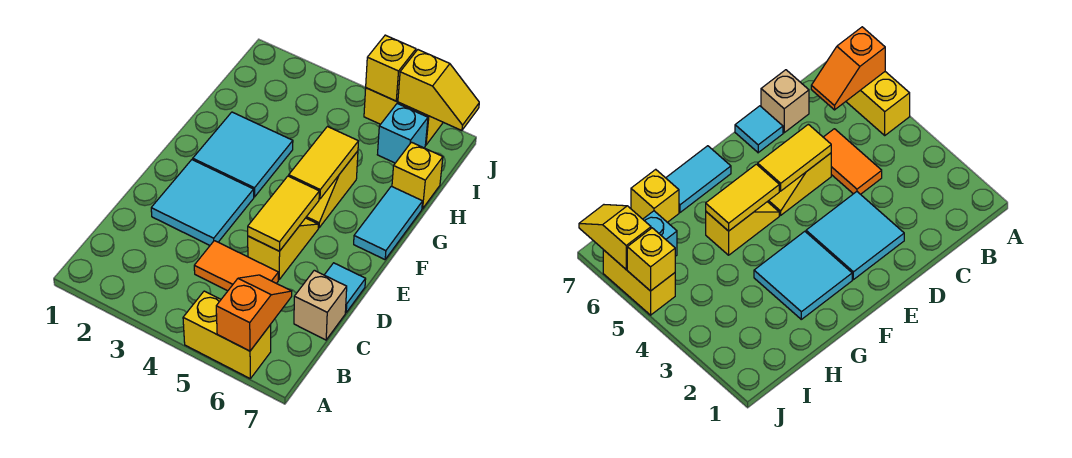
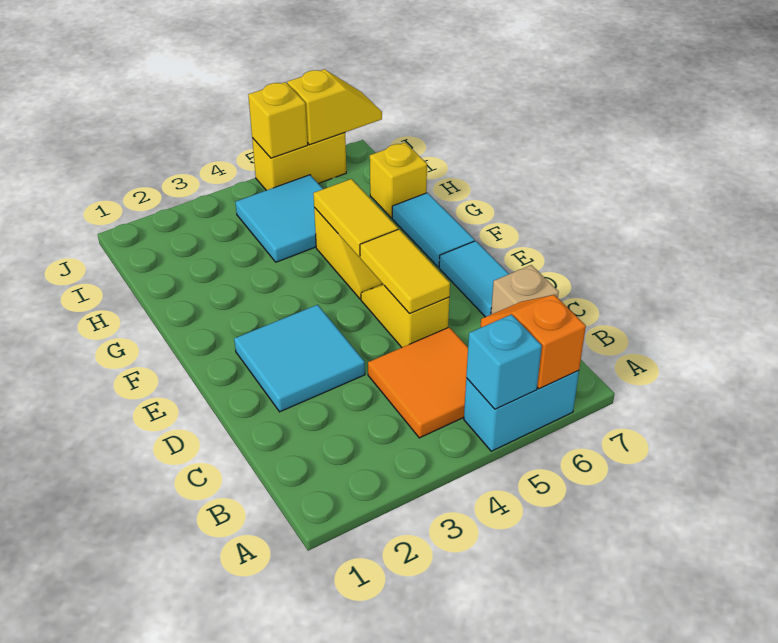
yellow brick A5:A6 level 1 -> cyan brick A5:A6 level 1
orange tile C4:C5 level 1 -> orange tile B4:C5 level 1
cyan tile D7 level 1 -> cyan tile D7:E7 level 1
cyan tile F2:G3 level 1 -> cyan tile H4:I5 level 1
cyan brick I6 level 1 -> cyan brick A5 level 2

